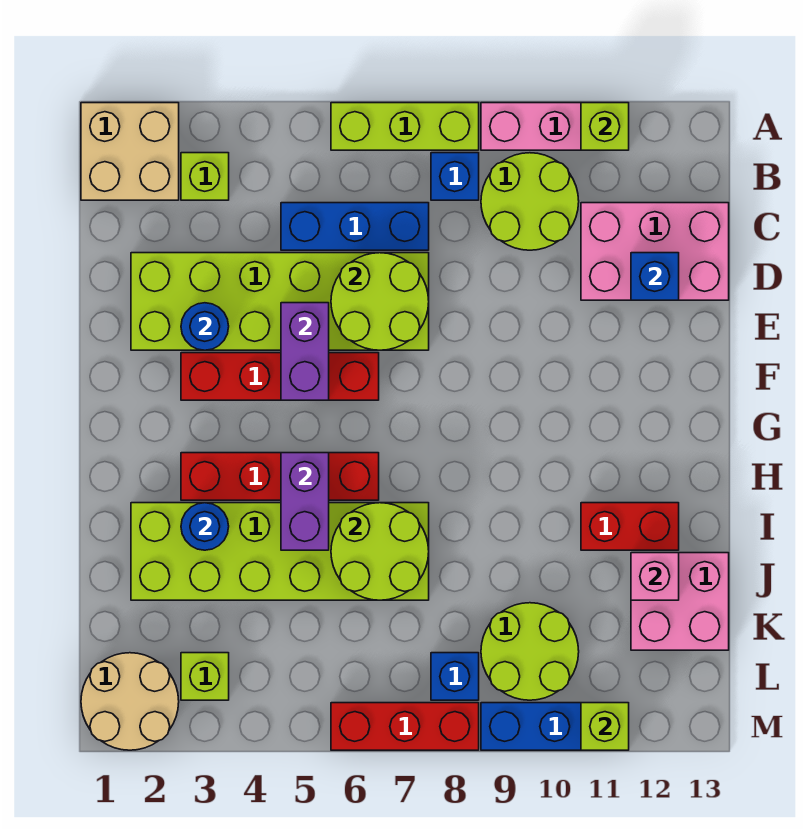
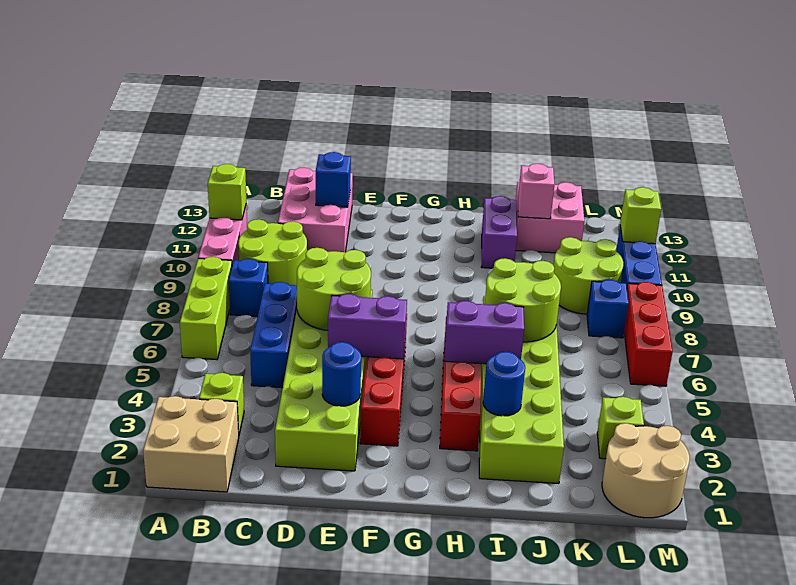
red brick I11:I12 level 1 -> purple brick I11:I12 level 1

